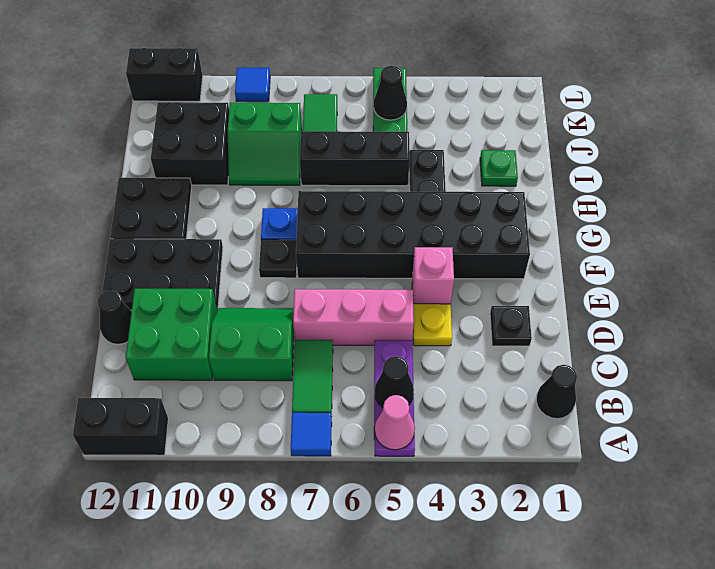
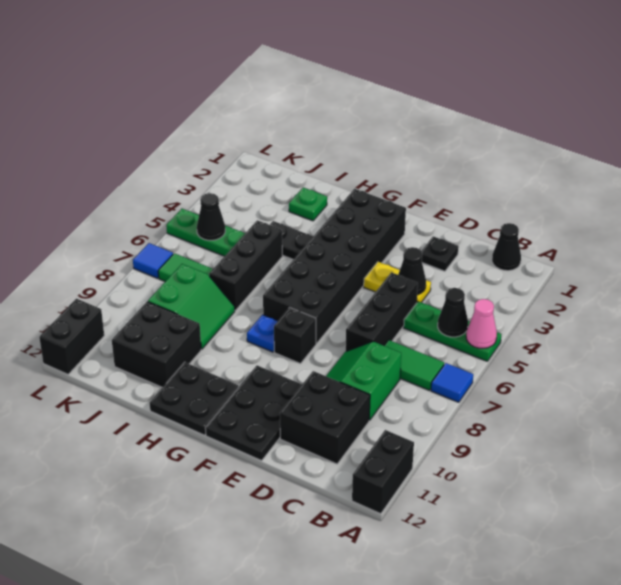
purple plate A5:C5 level 1 -> green plate A5:C5 level 1
green brick C10:D11 level 1 -> black brick C10:D11 level 1
pink brick D5:D7 level 1 -> black brick D5:D7 level 1
black cone D12 level 1 -> black cone D4 level 2
pink brick E4 level 2 -> none
black plate F8 level 1 -> black brick F8 level 1
blue tile L9 level 1 -> blue tile L7 level 1

